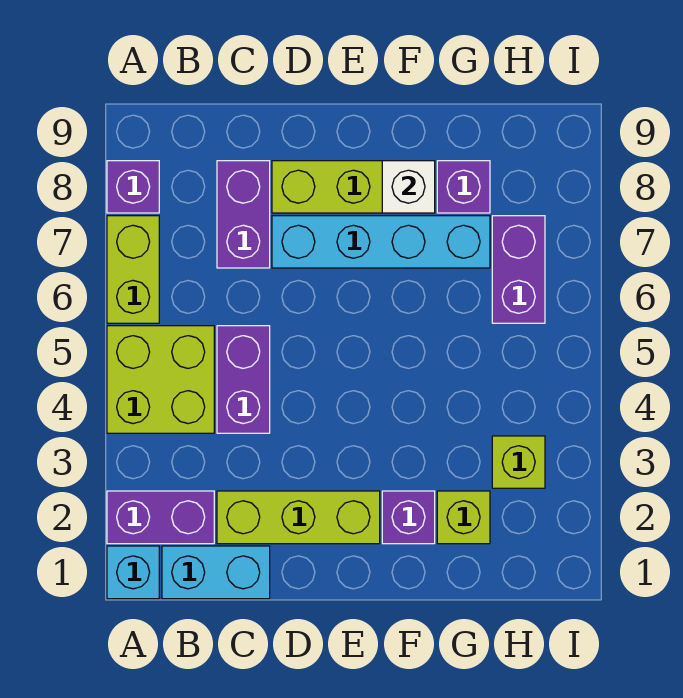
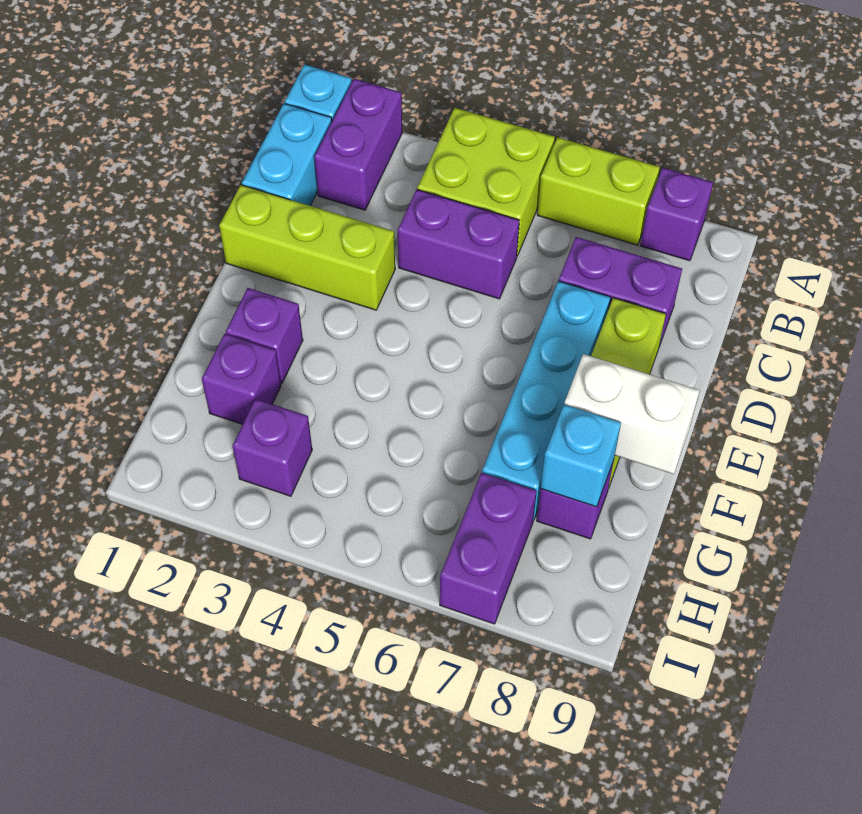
lime brick C2:E2 level 1 -> lime brick D1:D3 level 1
white brick F8 level 2 -> white brick F8:F9 level 2
lime brick G2 level 1 -> purple brick G2 level 1
none -> cyan brick G8 level 2
lime brick H3 level 1 -> purple brick H3 level 1
purple brick H6:H7 level 1 -> purple brick H7:I7 level 1

